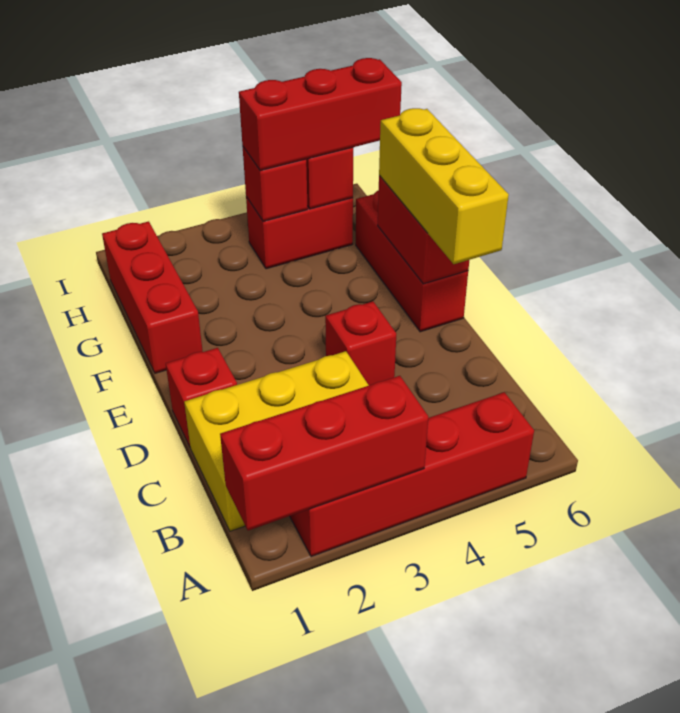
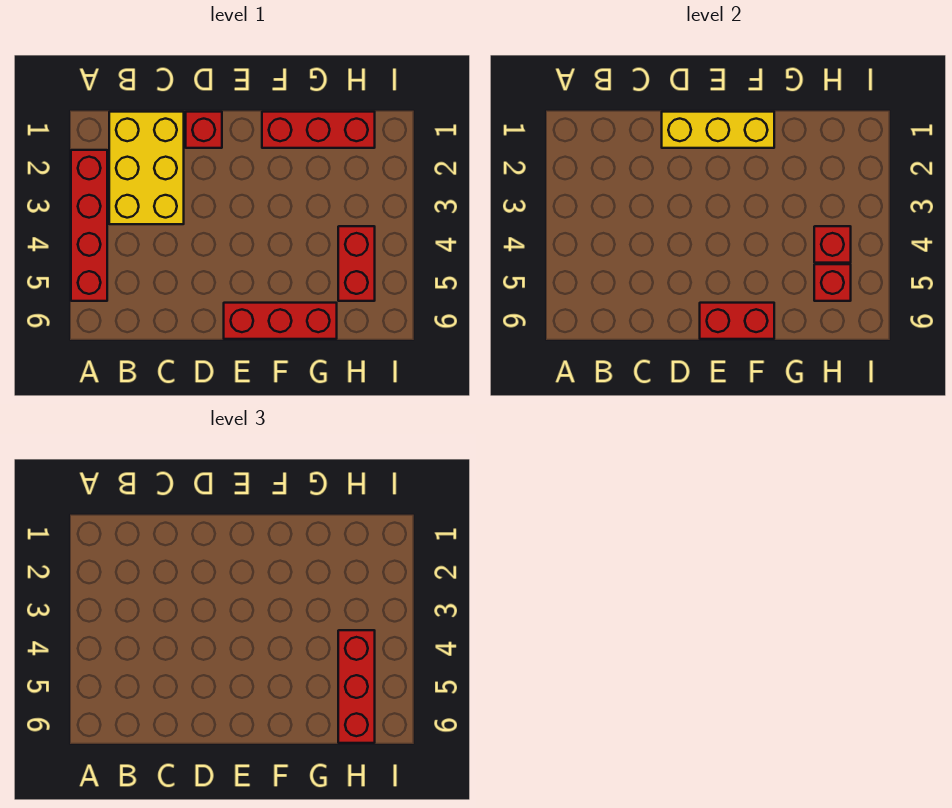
red brick A1:A3 level 2 -> none
red brick D4 level 1 -> none
yellow brick D6:F6 level 3 -> yellow brick D1:F1 level 2

